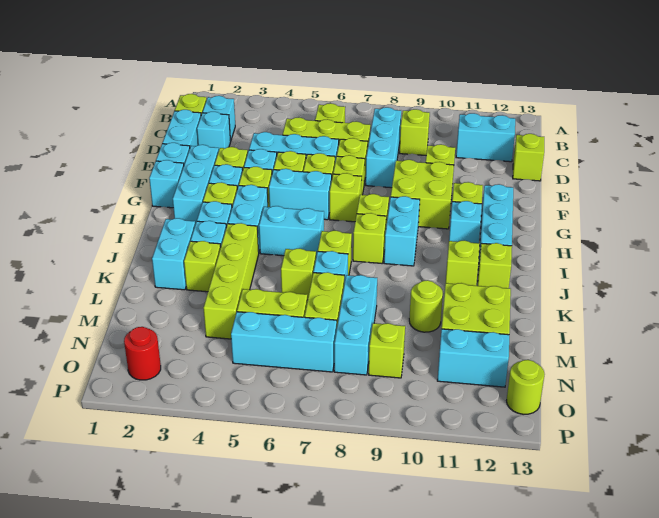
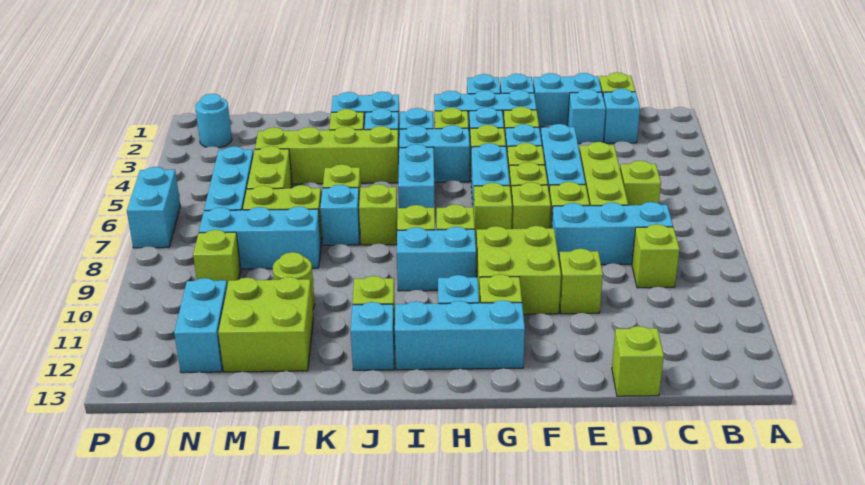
cyan brick C11:C12 level 1 -> cyan brick P6:P7 level 1
lime brick J12 level 1 -> cyan brick J12 level 1
red round brick O2 level 1 -> cyan round brick O2 level 1
lime round brick O13 level 1 -> none

